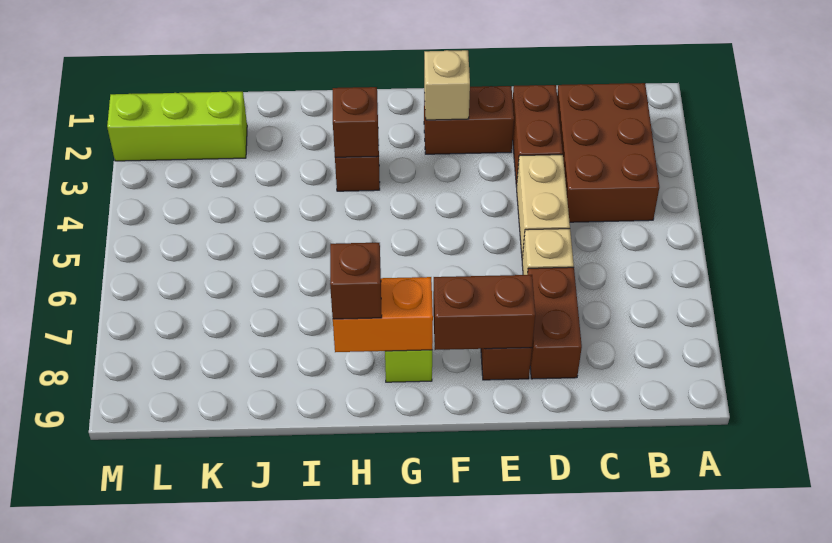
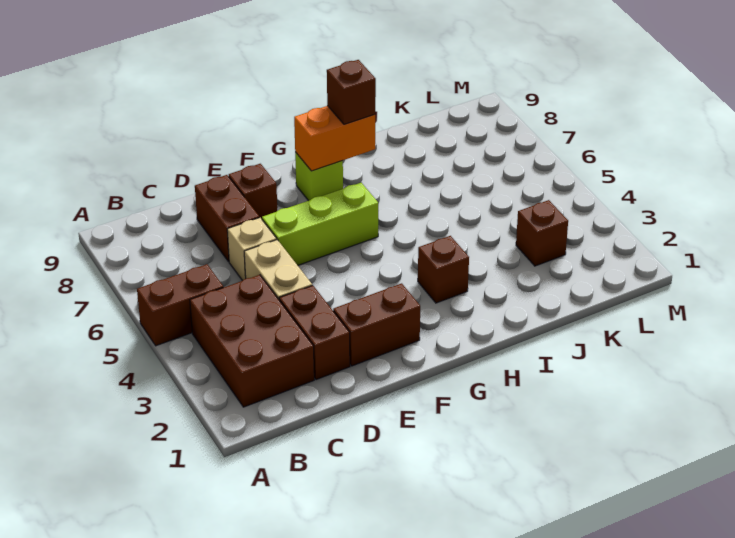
brown brick E8:F8 level 2 -> brown brick A5:B5 level 1
tan brick F2 level 2 -> none
brown brick H3 level 2 -> brown brick K3 level 1
lime brick K2:M2 level 1 -> lime brick E6:G6 level 1

